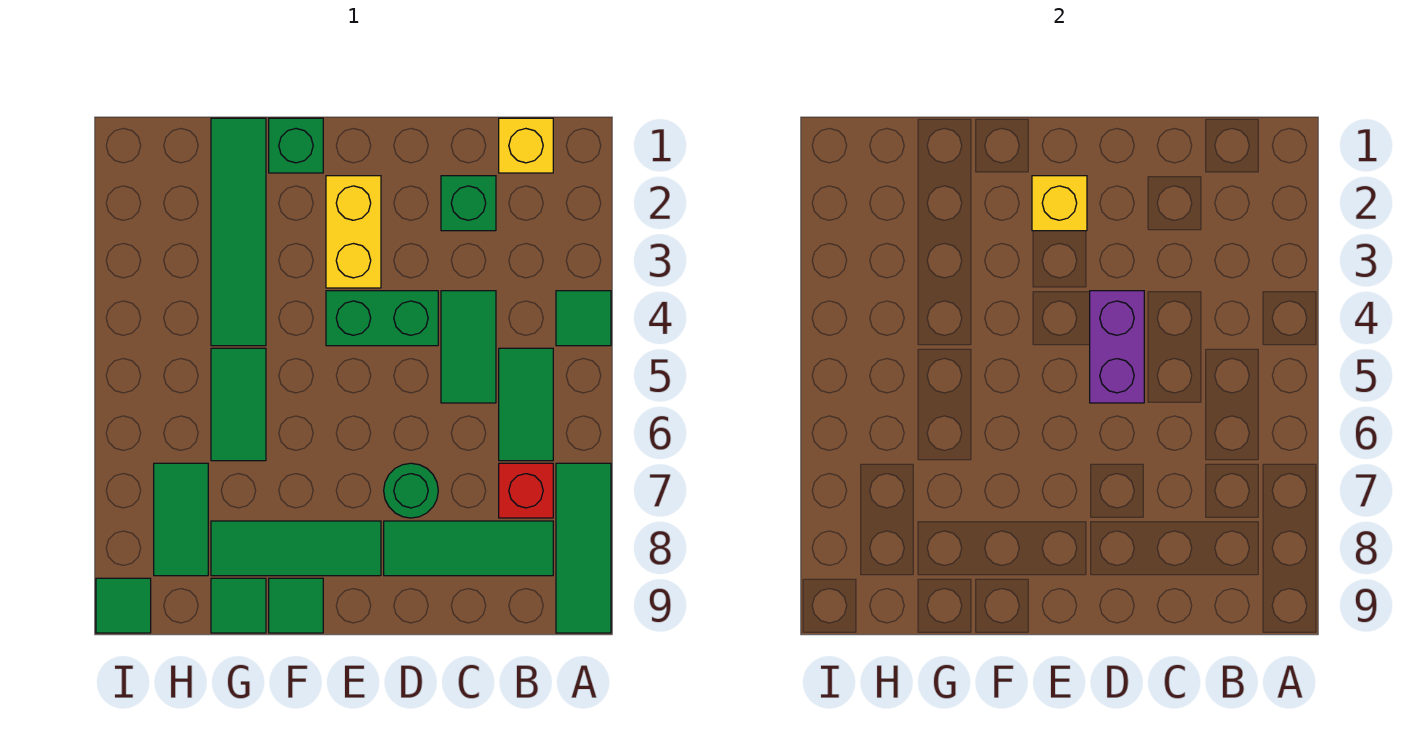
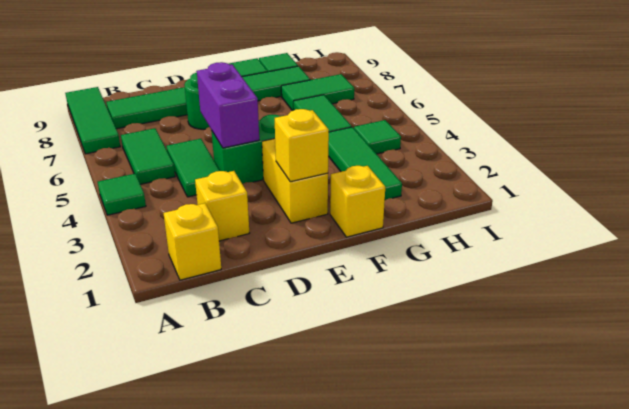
red brick B7 level 1 -> none
green brick C2 level 1 -> yellow brick C2 level 1
green brick F1 level 1 -> yellow brick F1 level 1
green tile G1:G4 level 1 -> green tile G2:G4 level 1
green tile H7:H8 level 1 -> green tile G7:H7 level 1
green tile I9 level 1 -> green tile H4 level 1

